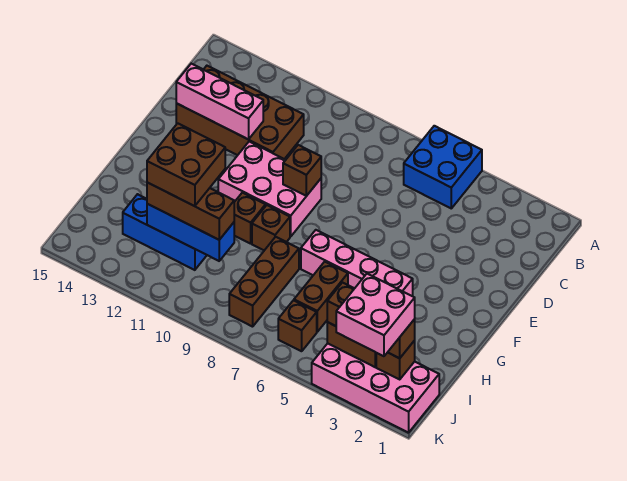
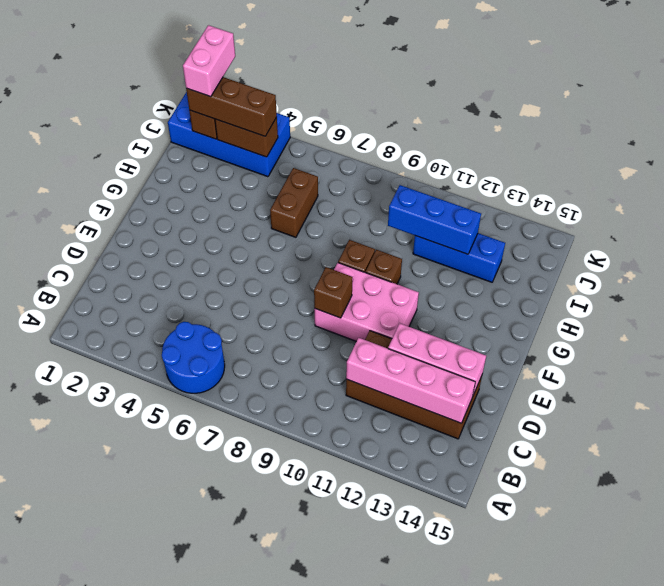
blue brick A5:B6 level 1 -> blue round brick A5:B6 level 1
pink brick G4:G7 level 1 -> pink brick C11:C14 level 2
brown brick H8:J8 level 1 -> none
brown brick H11:I12 level 4 -> none
brown brick I10:I12 level 3 -> none
pink brick J1:K4 level 1 -> blue brick J1:K4 level 1
pink brick J2:K3 level 4 -> pink brick J2:K2 level 4
brown brick J6 level 1 -> none

